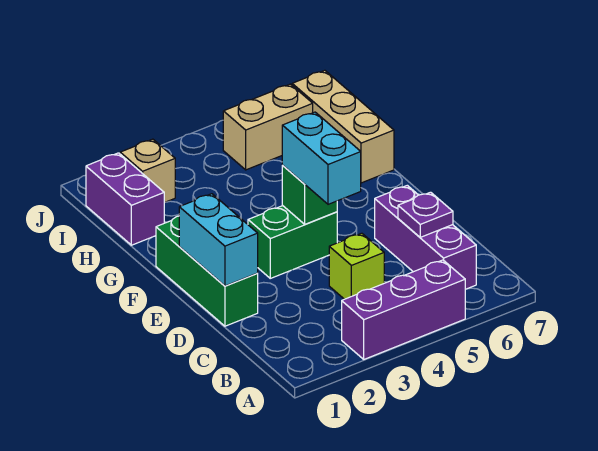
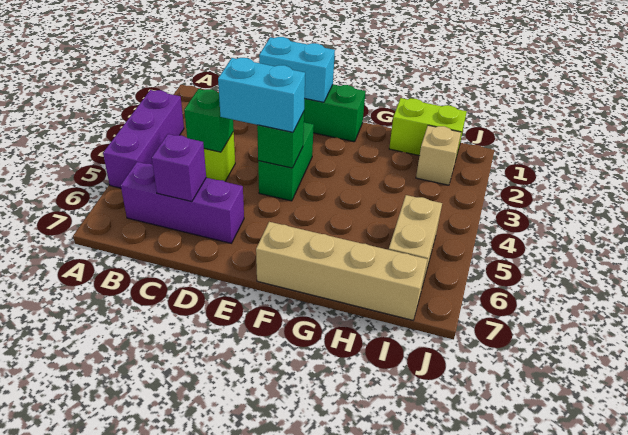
none -> green brick C4 level 2
purple plate C6 level 2 -> purple brick C6 level 2
tan brick G7:I7 level 1 -> tan brick F7:I7 level 1
purple brick H1:I1 level 1 -> lime brick H1:I1 level 1

